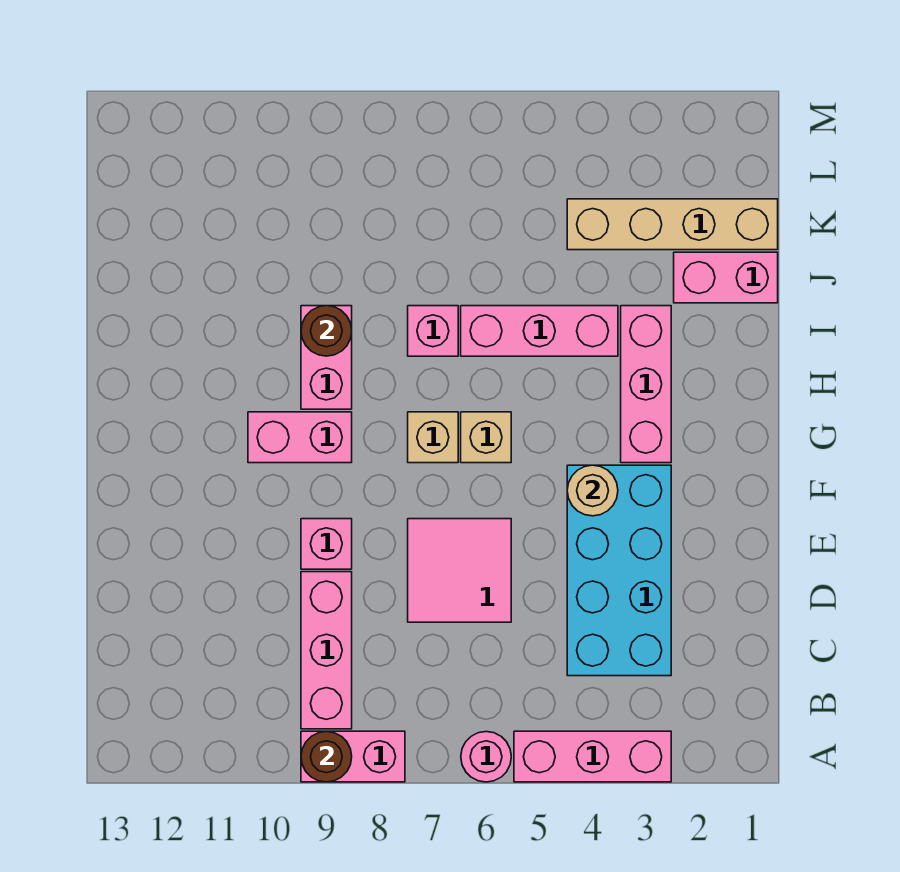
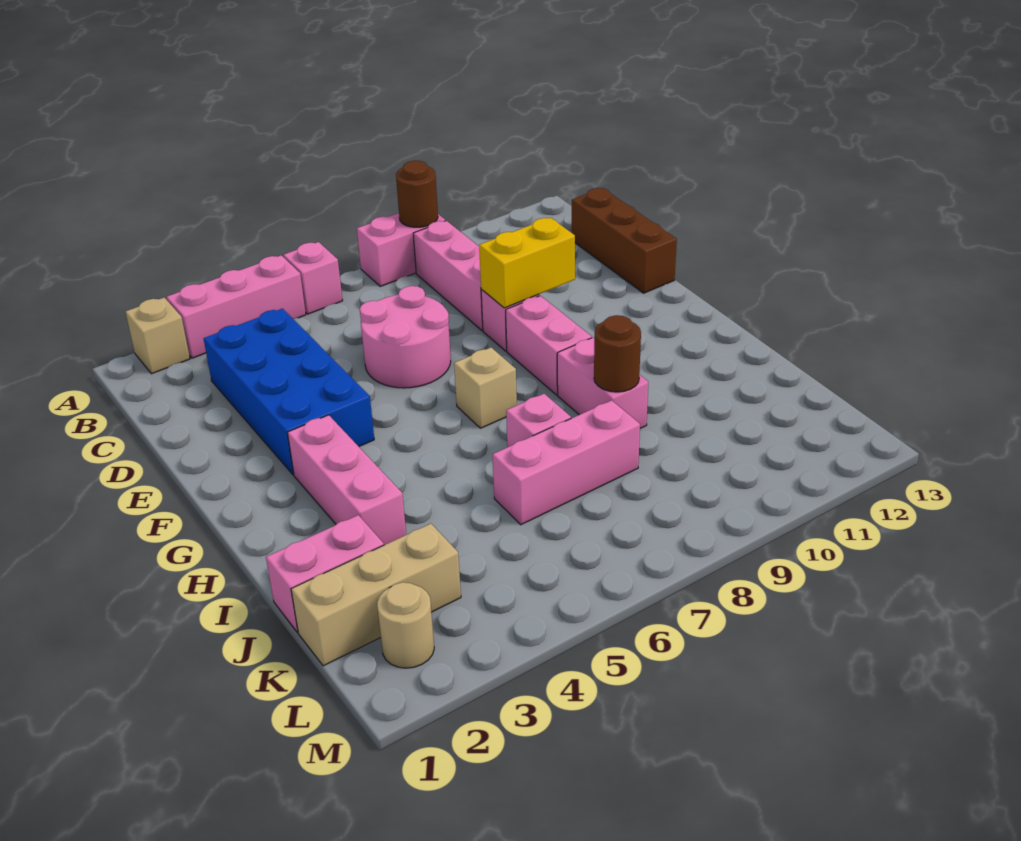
pink round brick A6 level 1 -> pink brick A6 level 1
cyan brick C3:F4 level 1 -> blue brick C3:F4 level 1
none -> brown brick C13:E13 level 1
pink tile D6:E7 level 1 -> pink round brick D6:E7 level 1
none -> yellow brick E9:E10 level 2
tan round brick F4 level 2 -> tan round brick L2 level 1
tan brick G6 level 1 -> tan brick A2 level 1
pink brick G9:G10 level 1 -> pink brick F9:G9 level 1
pink brick I4:I6 level 1 -> pink brick J6:J8 level 1
tan brick K1:K4 level 1 -> tan brick K1:K3 level 1

